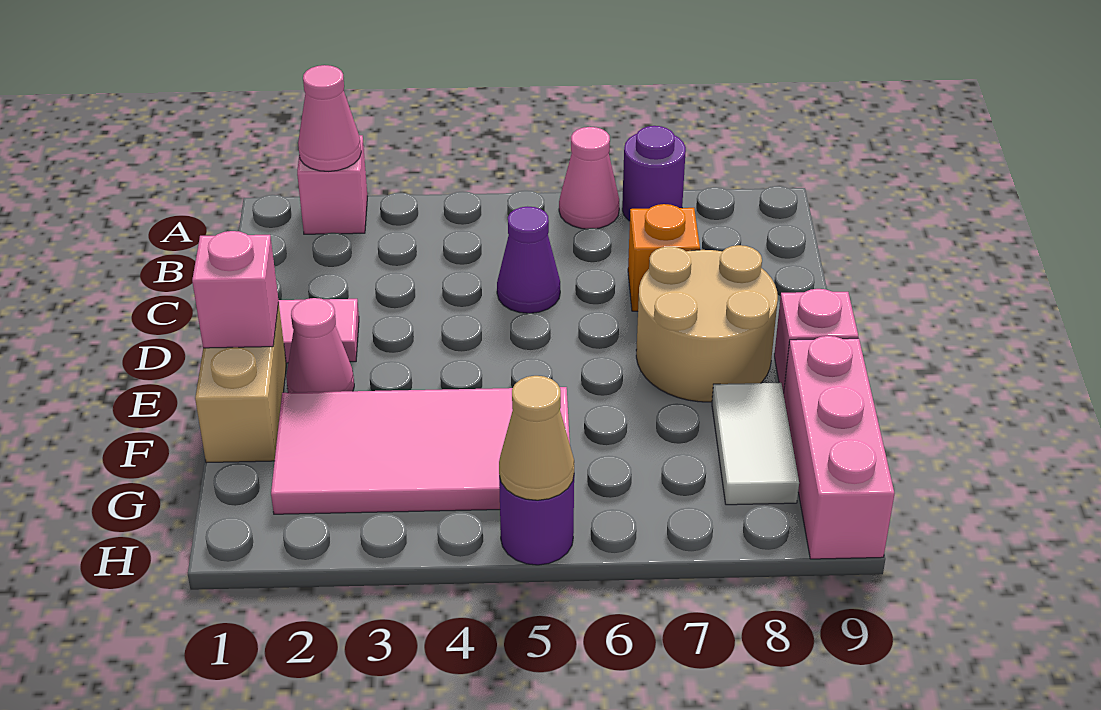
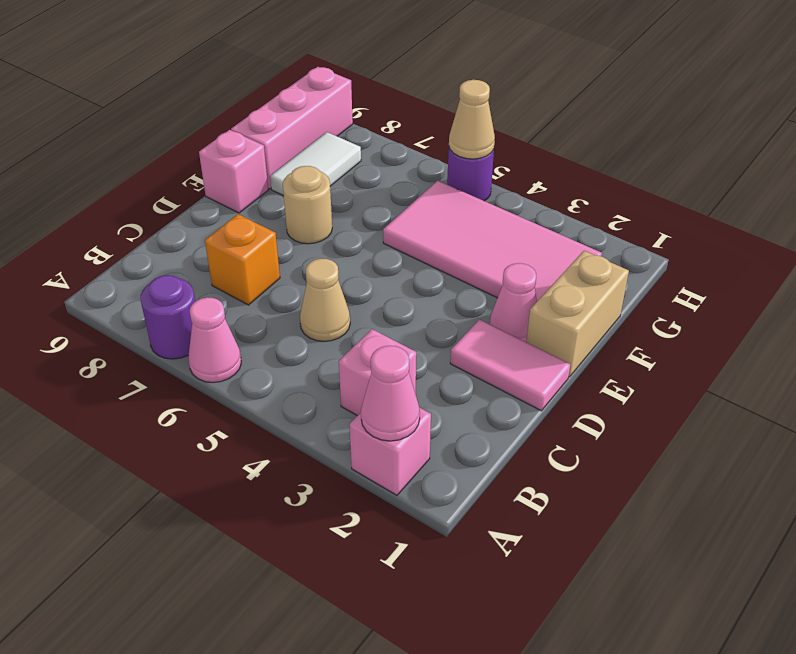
purple cone C5 level 1 -> tan cone C5 level 1
tan round brick D7:E8 level 1 -> tan round brick E7 level 1
pink brick E1 level 2 -> pink brick B3 level 1

